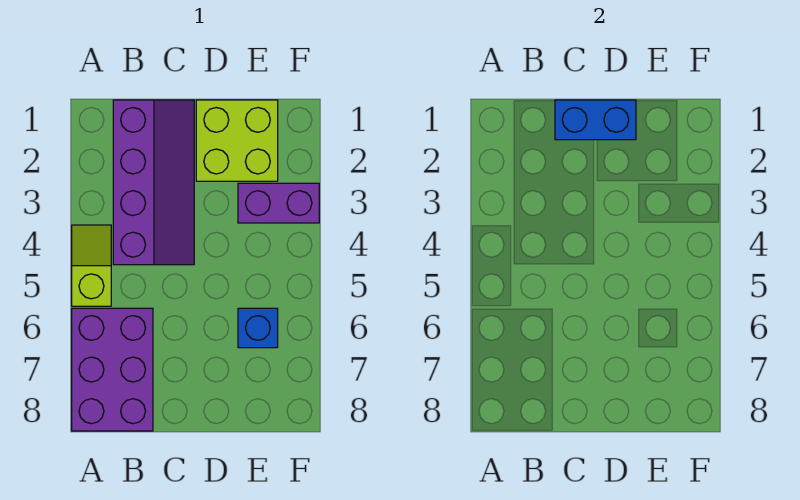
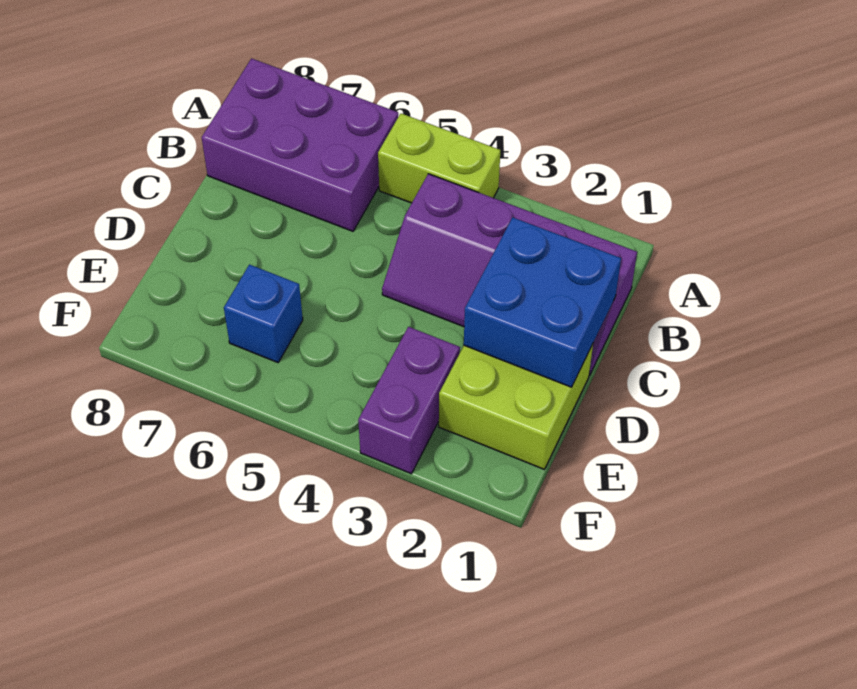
lime slope A4:A5 level 1 top 5 -> lime brick A4:A5 level 1
blue brick C1:D1 level 2 -> blue brick C1:D2 level 2

